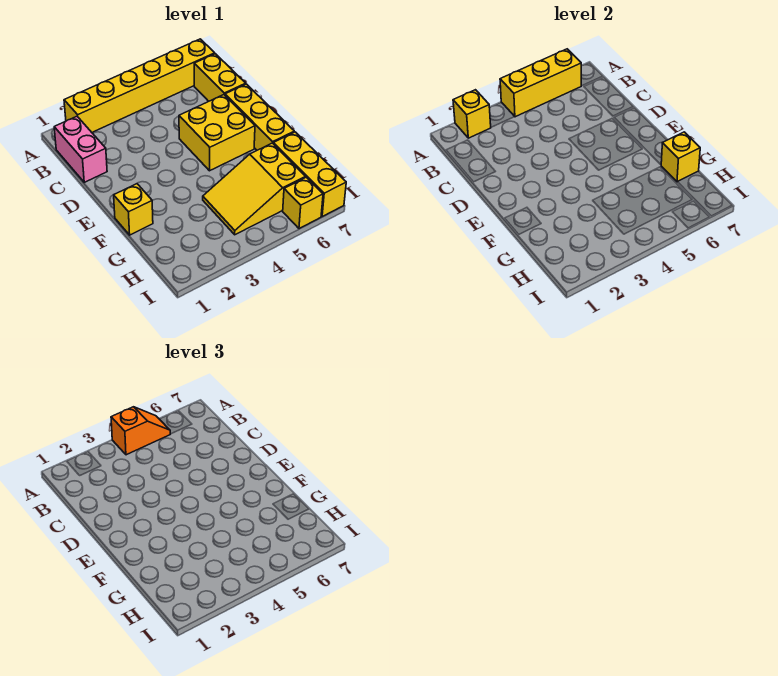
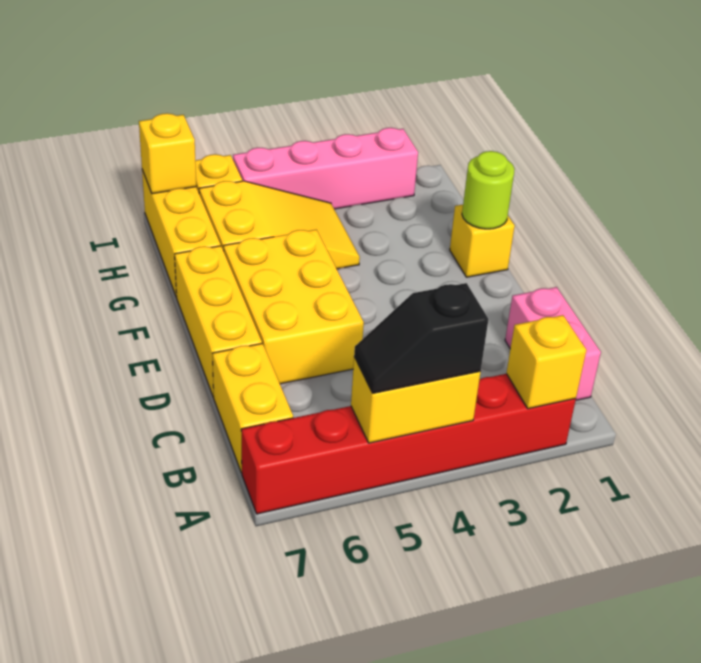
yellow brick A2:A7 level 1 -> red brick A2:A7 level 1
yellow brick A4:A6 level 2 -> yellow brick A4:A5 level 2
orange slope A4:A5 level 3 top 4 -> black slope A4:A5 level 3 top 4
yellow brick D5:E6 level 1 -> yellow brick D5:F6 level 1
none -> lime round brick F1 level 2
yellow brick G7 level 2 -> yellow brick I7 level 2
none -> pink brick I2:I5 level 1

